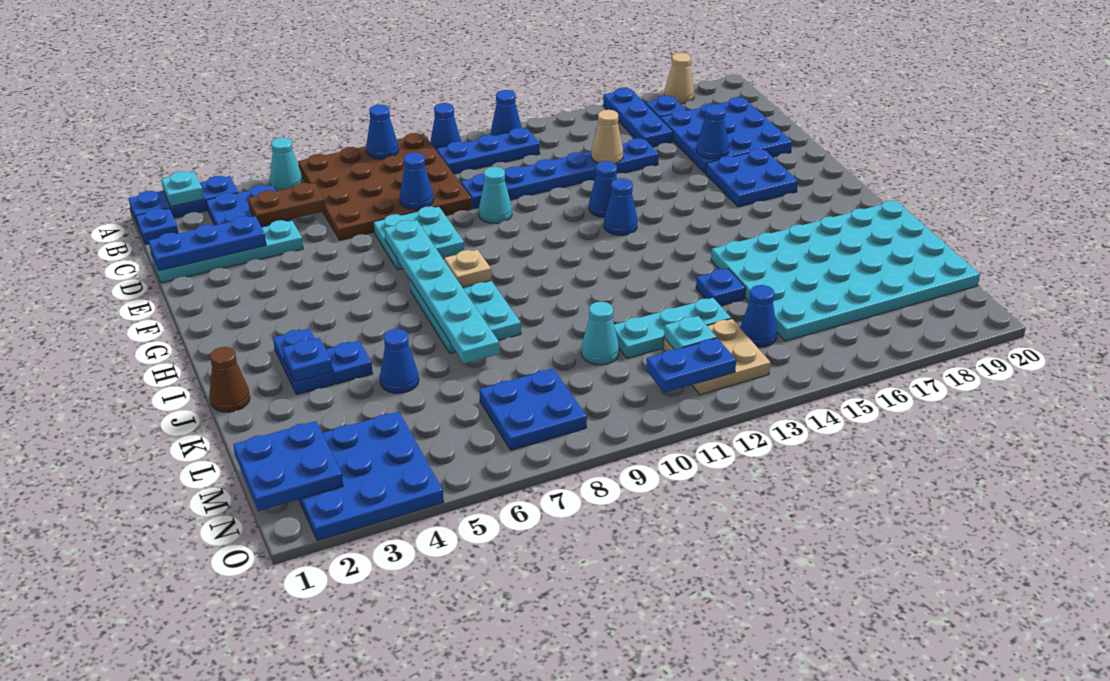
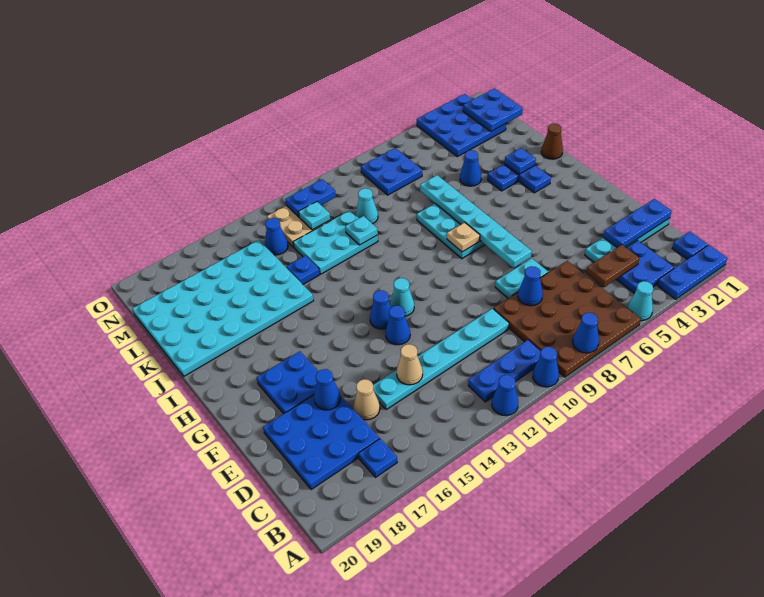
cyan plate A2 level 2 -> cyan plate K11 level 2
blue plate A16:C16 level 1 -> none
tan cone A18 level 1 -> tan cone D16 level 1
blue plate D10:D15 level 1 -> cyan plate D10:D15 level 1
cyan plate E7:F8 level 1 -> cyan plate E7:E8 level 1
cyan cone E10 level 1 -> cyan cone G12 level 1
cyan plate L11:L13 level 1 -> cyan plate K11:L13 level 1

